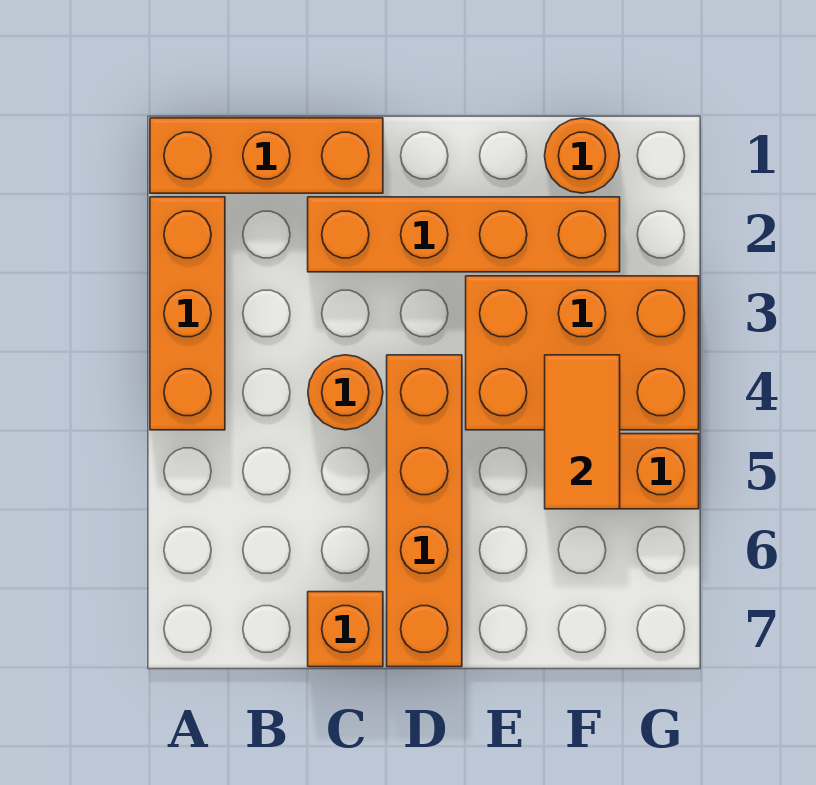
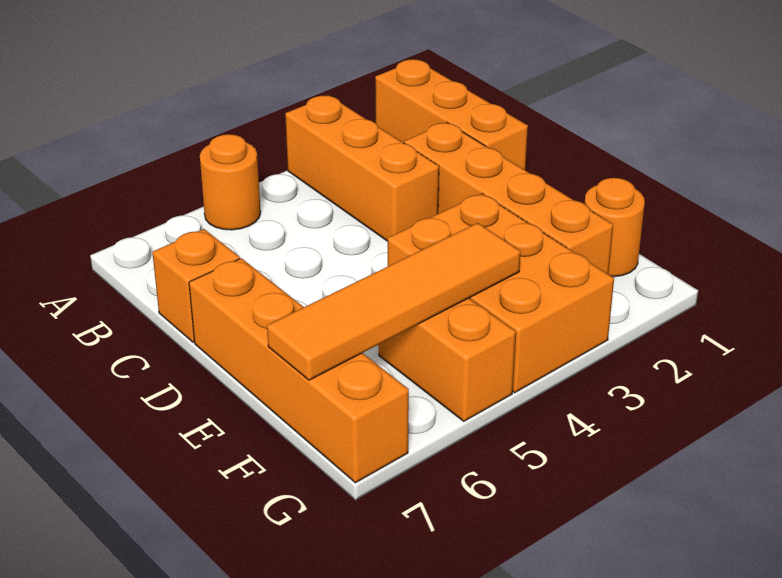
orange brick A2:A4 level 1 -> orange brick A3:C3 level 1
orange round brick C4 level 1 -> orange round brick A5 level 1
orange brick D4:D7 level 1 -> orange brick D7:G7 level 1
orange tile F4:F5 level 2 -> orange tile F4:F7 level 2

